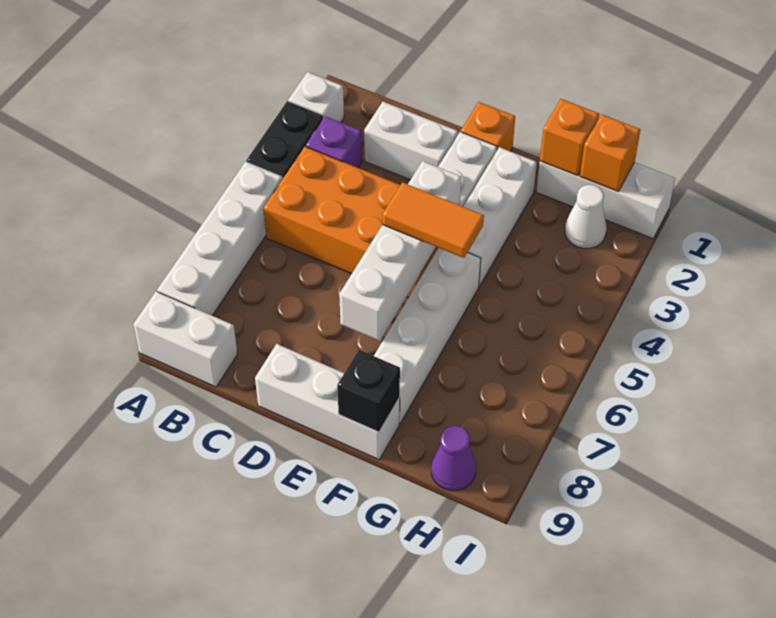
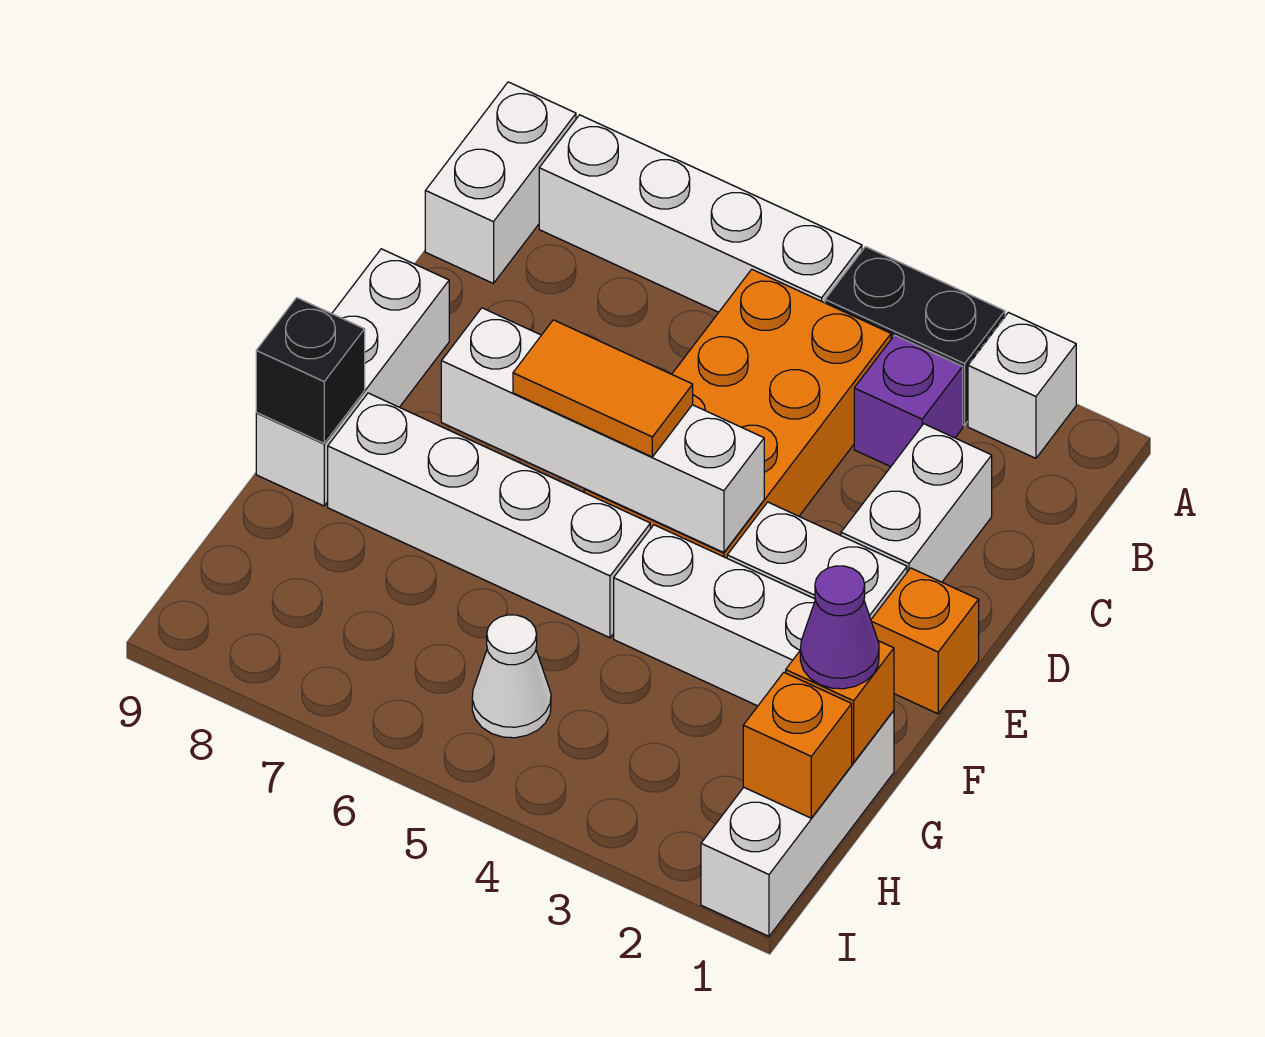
orange tile E5:F5 level 3 -> orange tile E5:E6 level 3
white cone H2 level 1 -> white cone H5 level 1
purple cone H9 level 1 -> purple cone G1 level 3

